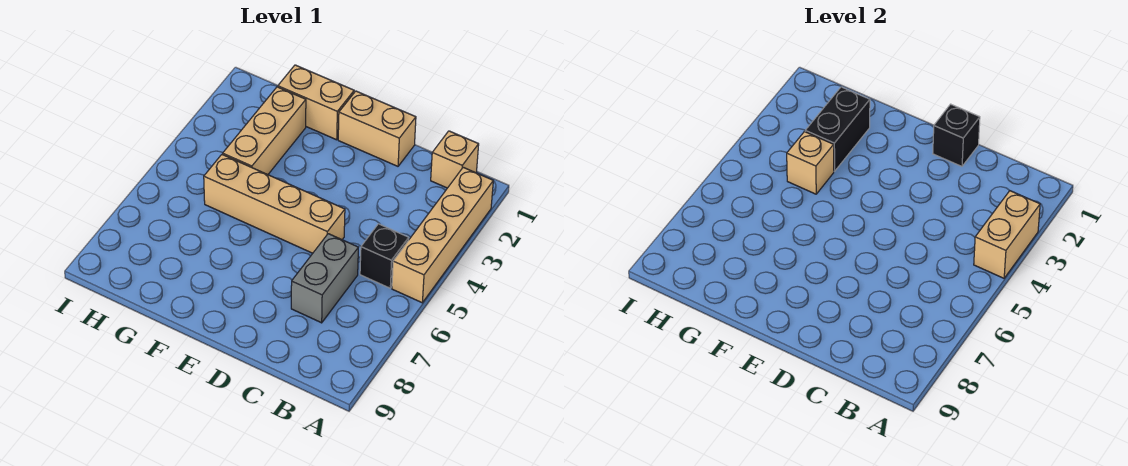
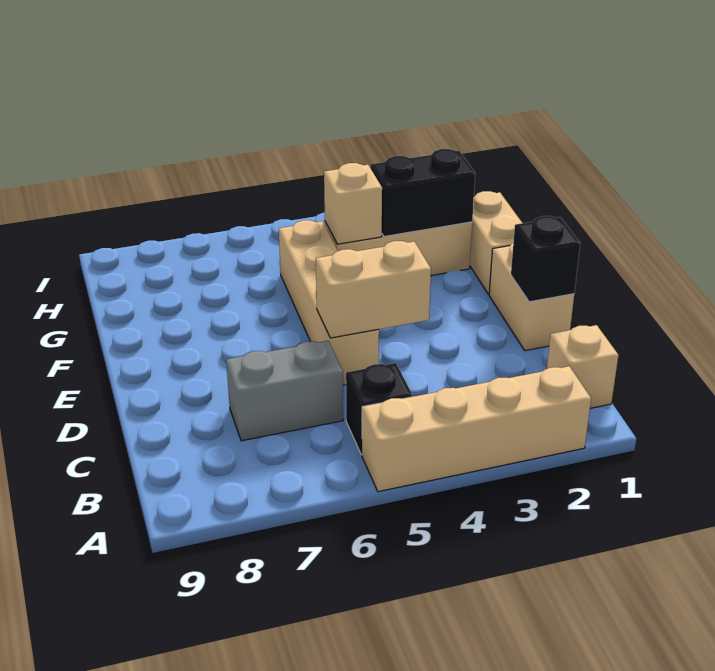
tan brick A3:A4 level 2 -> tan brick D4:D5 level 2

